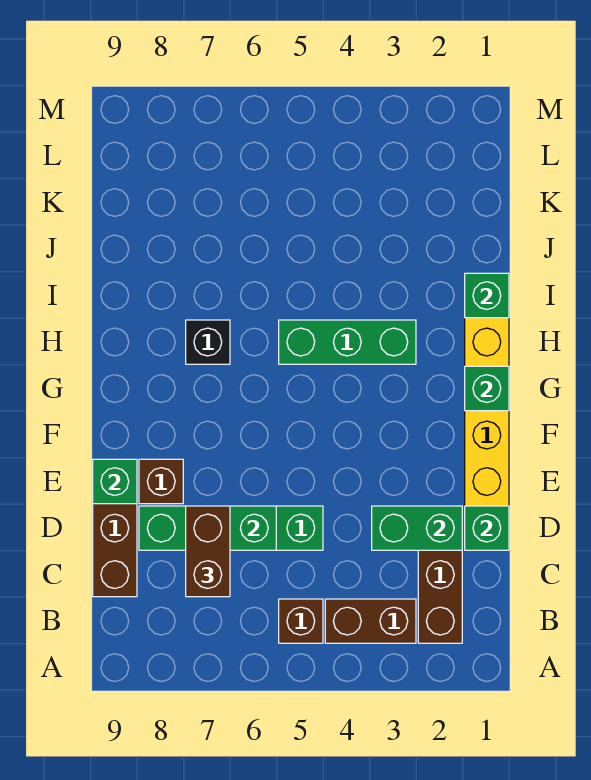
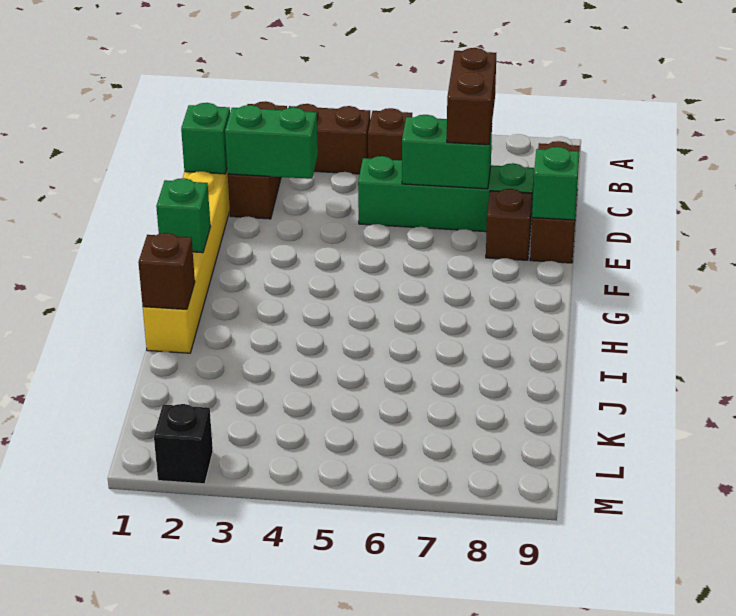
green brick H3:H5 level 1 -> none
black brick H7 level 1 -> black brick M2 level 1
green brick I1 level 2 -> brown brick I1 level 2

